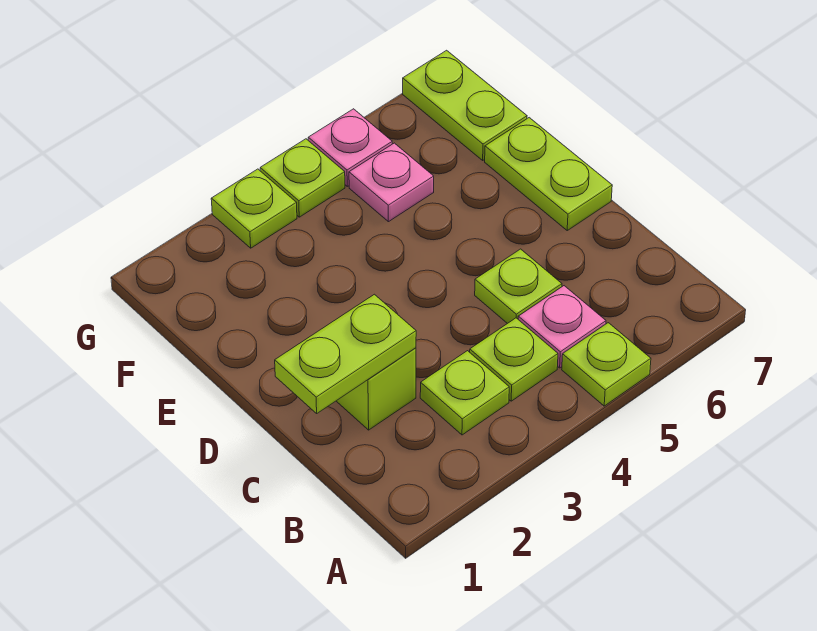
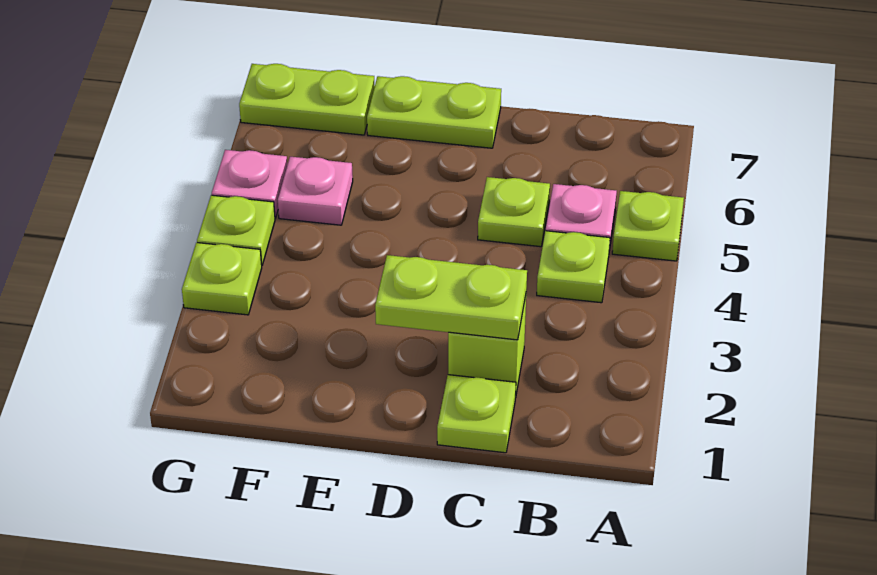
lime plate B3 level 1 -> lime plate C1 level 1
lime plate C1:C2 level 2 -> lime plate C2:D2 level 2

